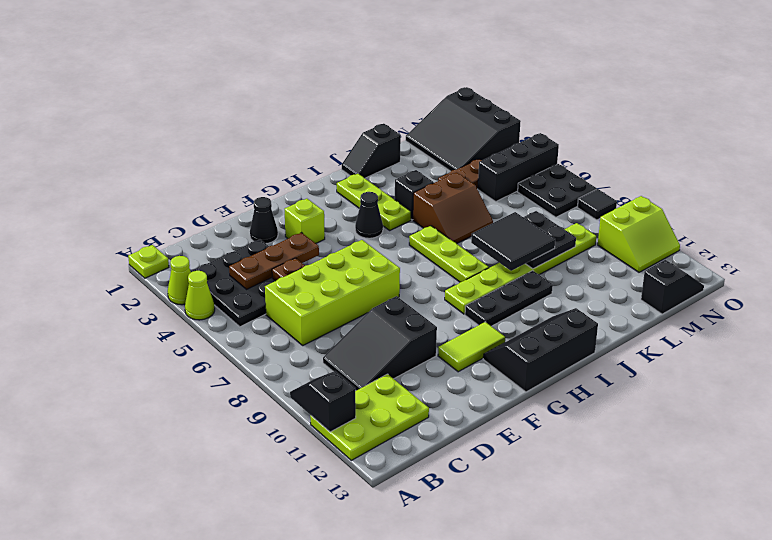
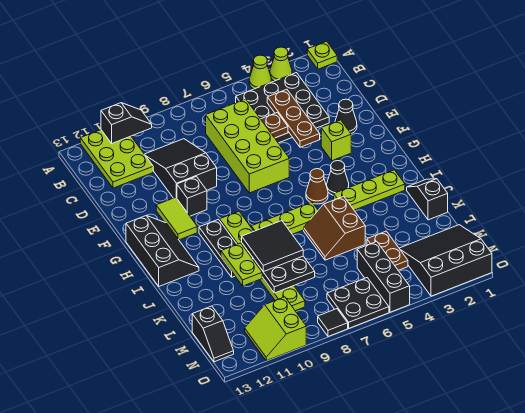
none -> brown cone H5 level 1
black brick J4 level 1 -> black brick F10 level 1
none -> lime plate J10:K10 level 2

